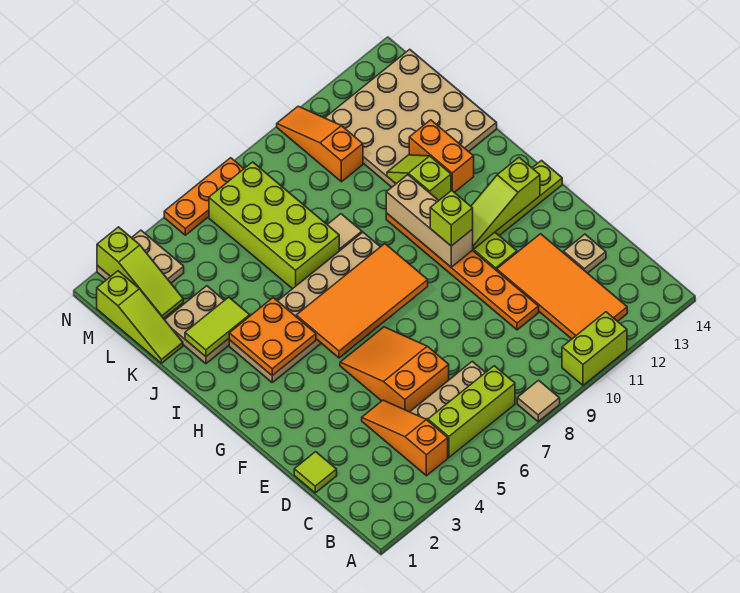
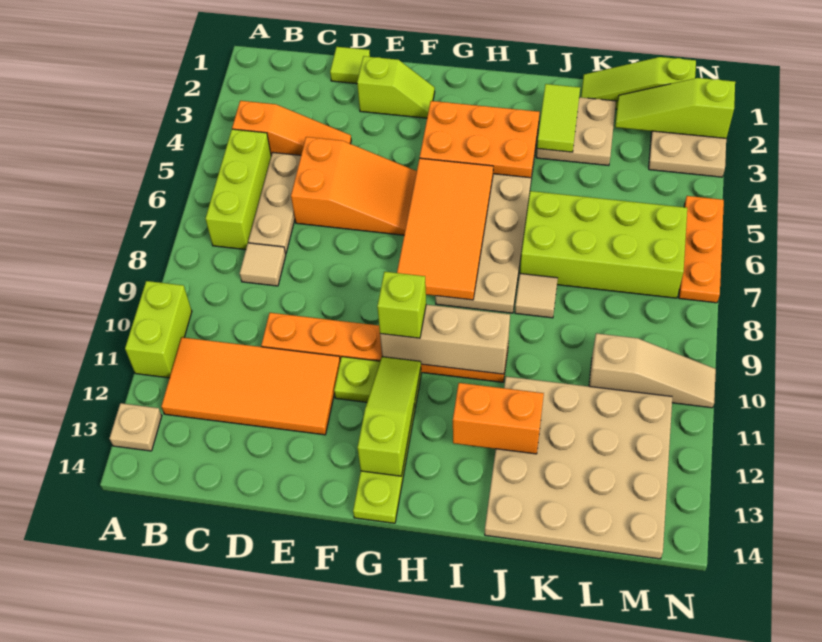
tan tile A8 level 1 -> tan tile C8 level 1
tan plate D13 level 1 -> tan plate A13 level 1
orange plate H3:I4 level 2 -> orange plate G3:I4 level 2
lime slope I11:J11 level 2 top I -> lime slope E2:F2 level 1 top E
orange slope L10:N10 level 1 top L -> tan slope L10:N10 level 1 top L

